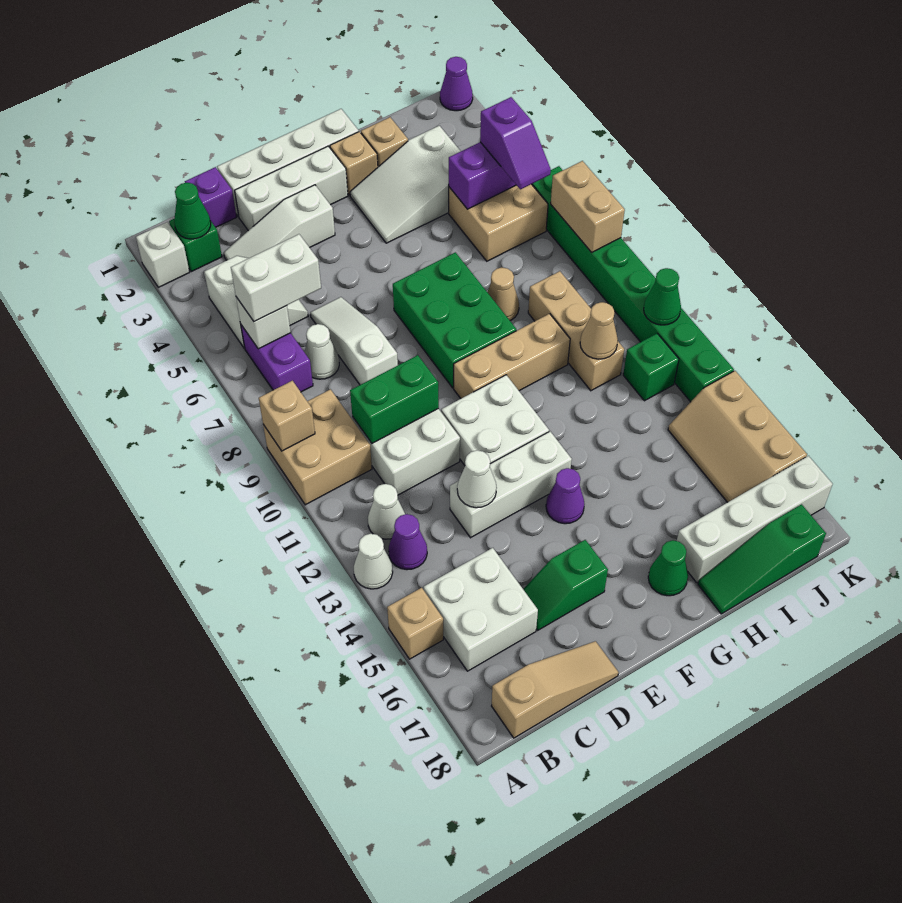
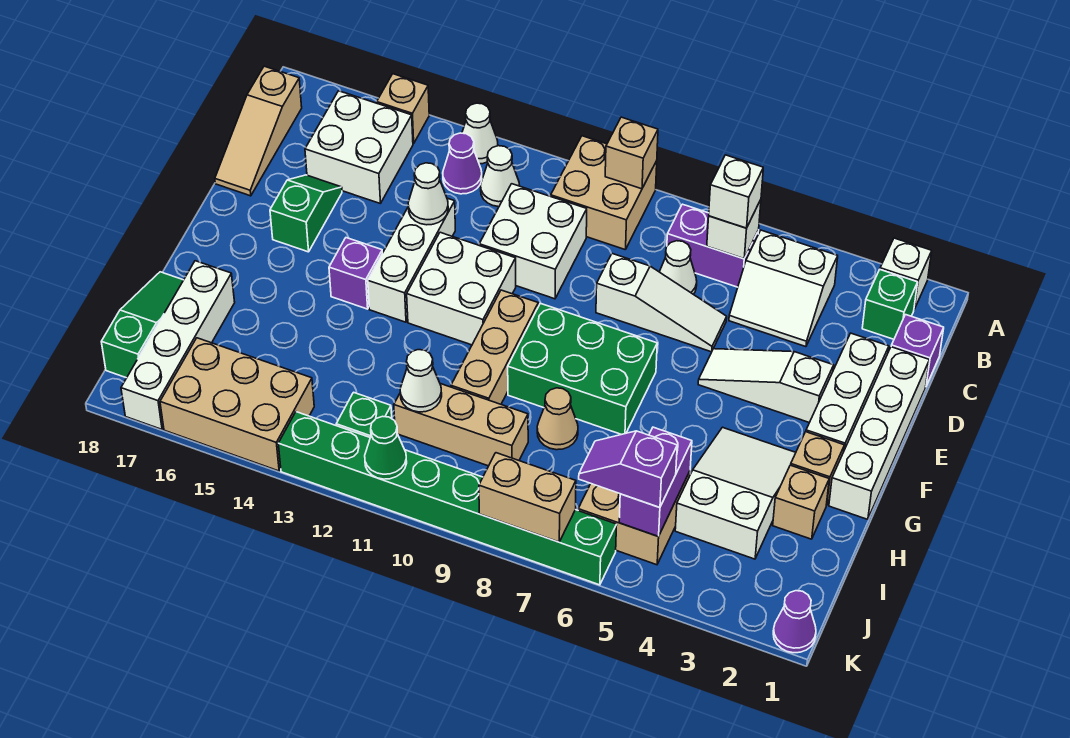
green cone B2 level 2 -> none
white brick B6:C6 level 3 -> white brick B6 level 3
white slope C3:E3 level 1 top E -> white slope E3:E5 level 1 top 3
green brick C10:D10 level 2 -> none
purple cone F14 level 1 -> purple brick F14 level 1
green cone G17 level 1 -> none
tan cone I11 level 2 -> white cone I11 level 2
tan slope J14:K16 level 1 top K -> tan brick J14:K16 level 1

